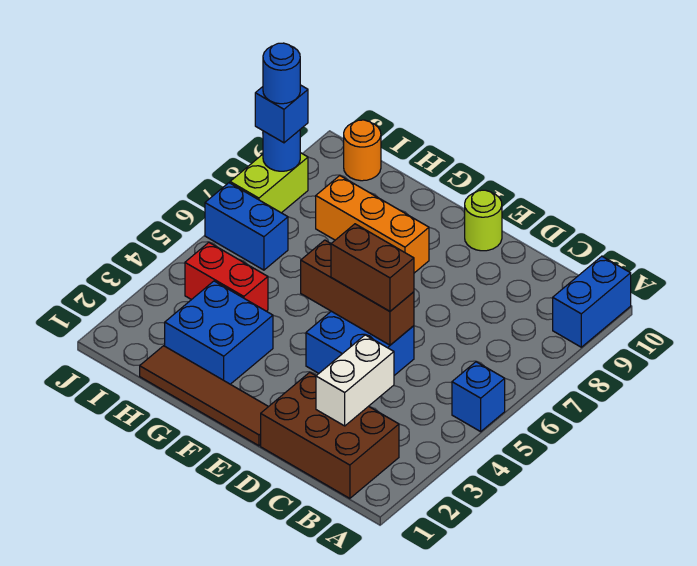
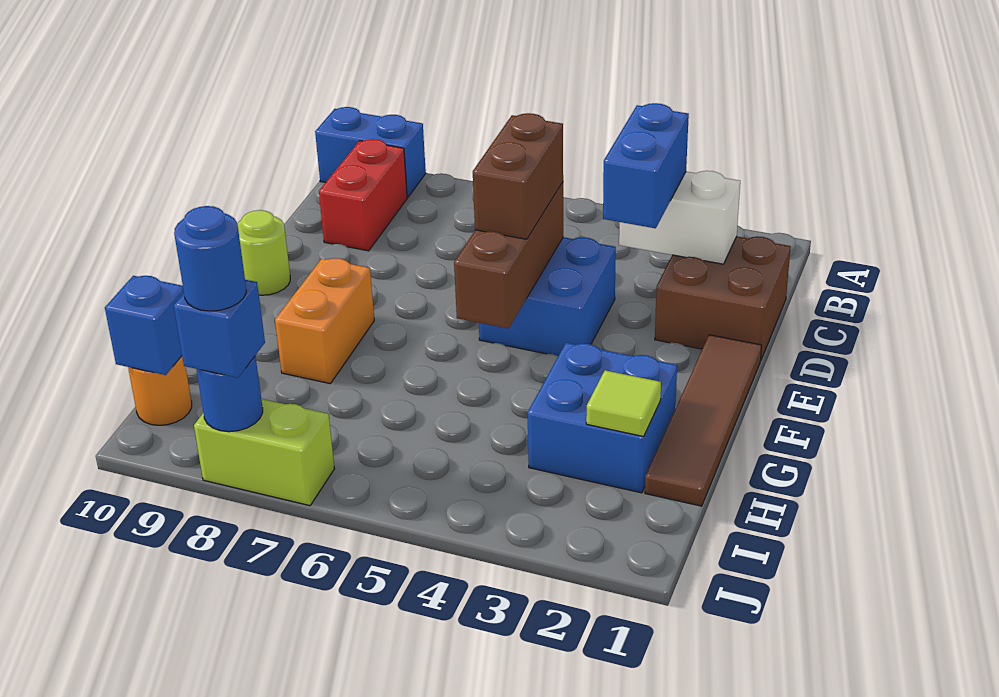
blue brick A5 level 1 -> blue brick I10 level 2
brown brick B1:D2 level 1 -> brown brick C1:D2 level 1
orange brick F8:H8 level 1 -> orange brick F8:G8 level 1
none -> lime tile H2 level 2
red brick H4:I4 level 1 -> red brick B9:C9 level 1
blue brick I6:J6 level 1 -> blue brick C3:D3 level 3

